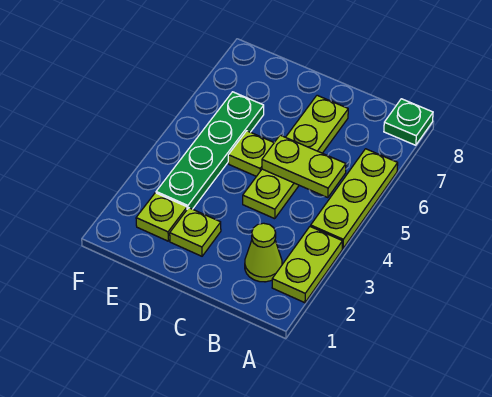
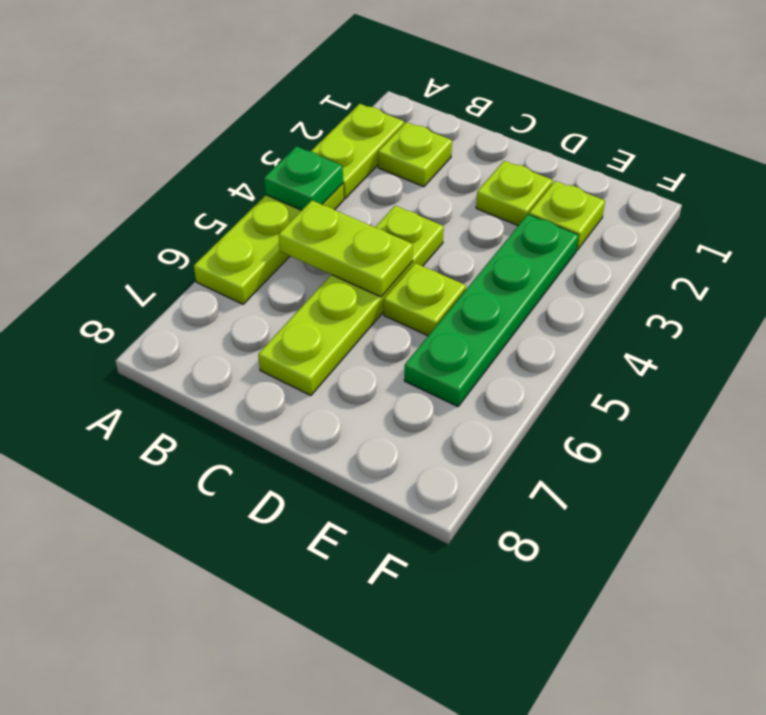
green plate A8 level 1 -> green plate A4 level 2
lime cone B2 level 1 -> lime plate B2 level 1

